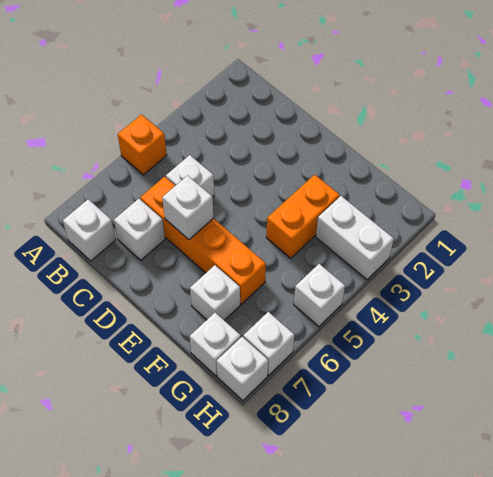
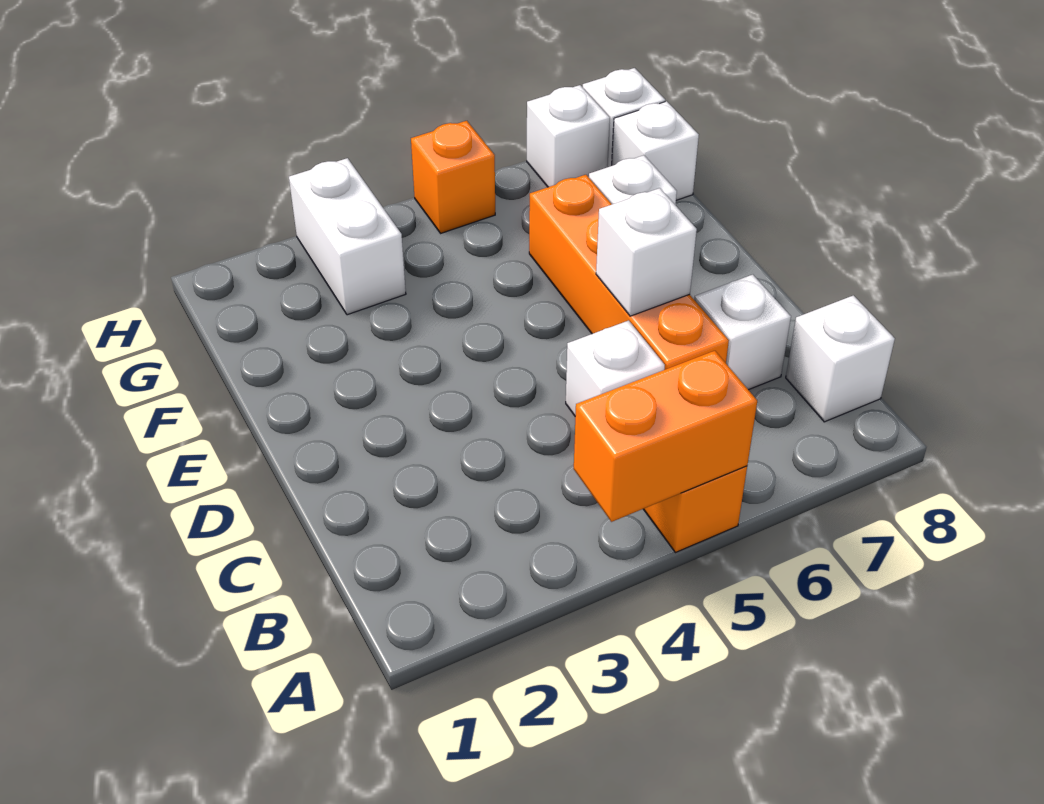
orange brick F3:F4 level 1 -> orange brick A4:A5 level 2
white brick H5 level 1 -> orange brick H5 level 1

